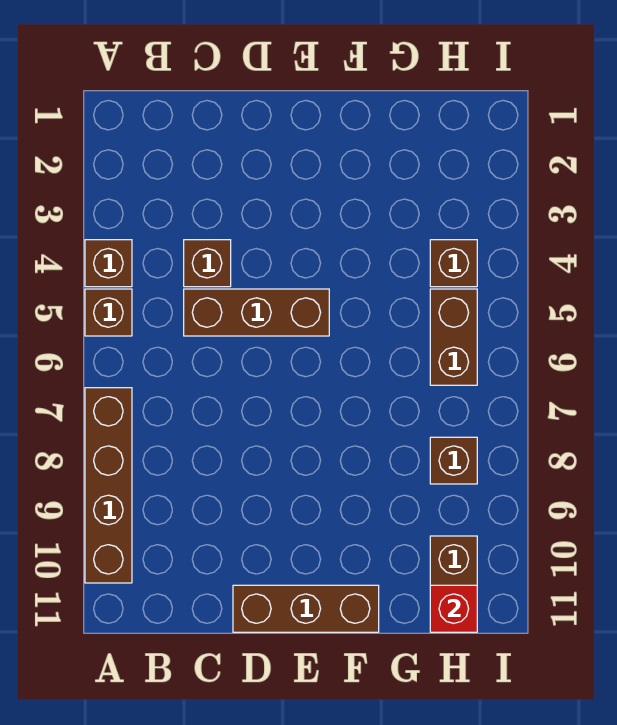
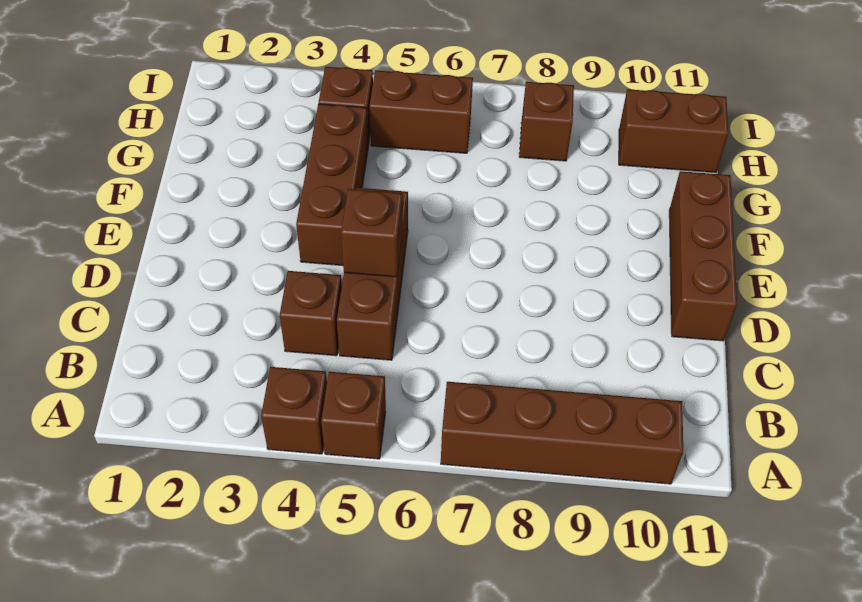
none -> brown brick D5 level 2
none -> brown brick E4:G4 level 1
red brick H11 level 2 -> none

